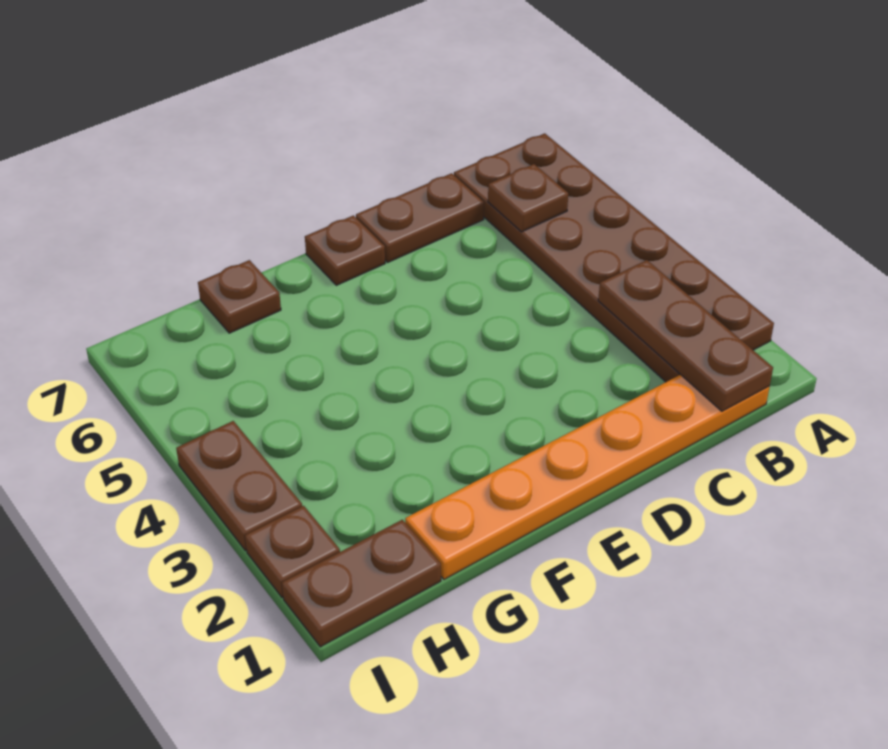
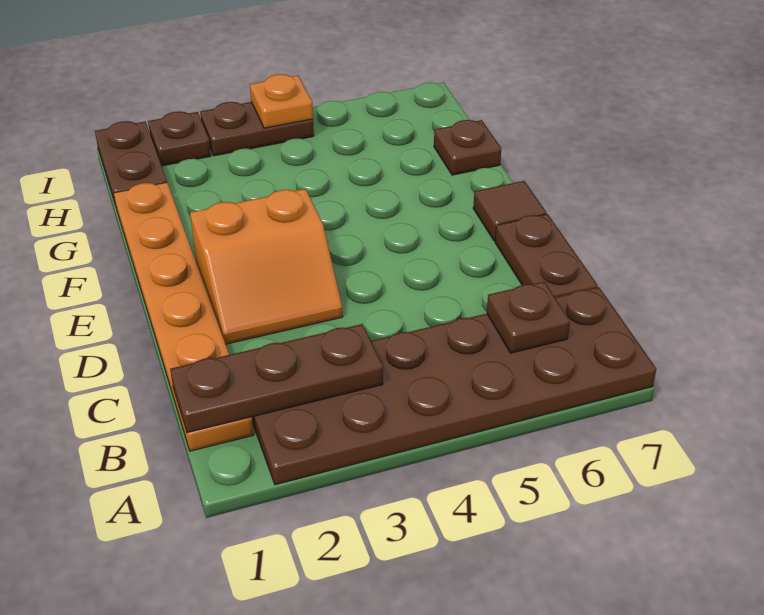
none -> orange slope D2:E3 level 1 top E
brown plate E7 level 1 -> brown tile E7 level 1
none -> orange plate I4 level 2

